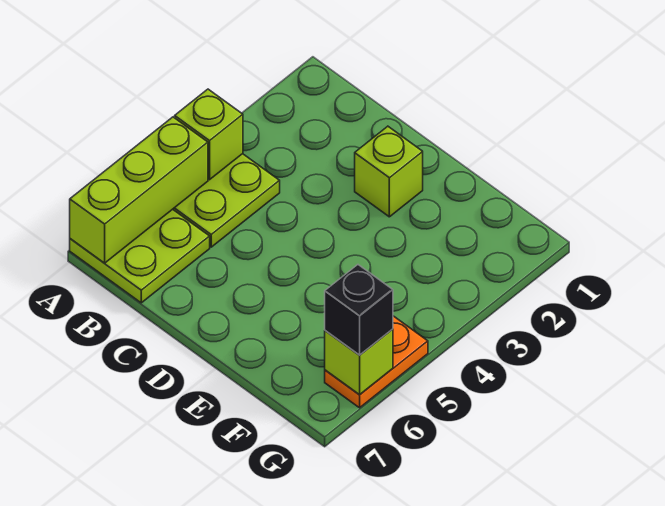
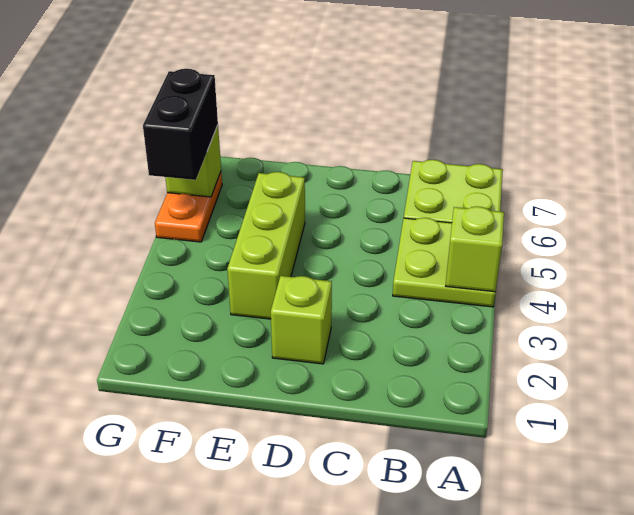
lime brick A5:A7 level 2 -> lime brick E3:E5 level 1
black brick G6 level 3 -> black brick G5:G6 level 3

